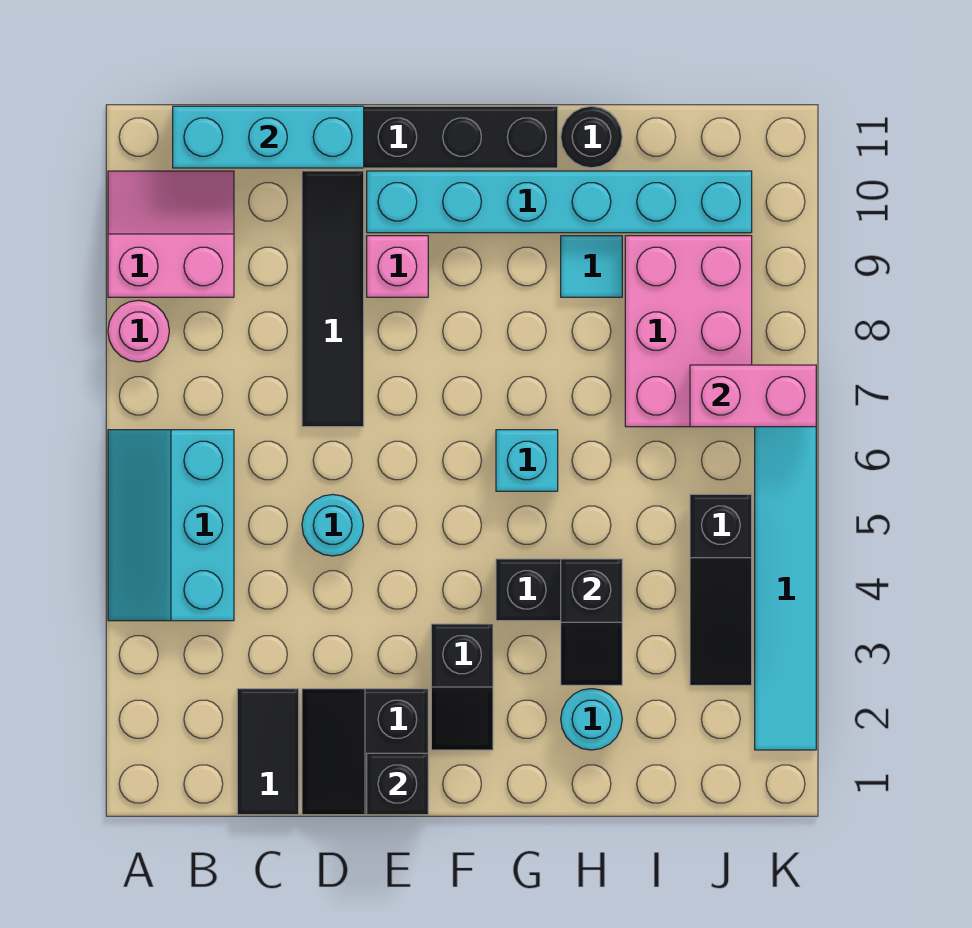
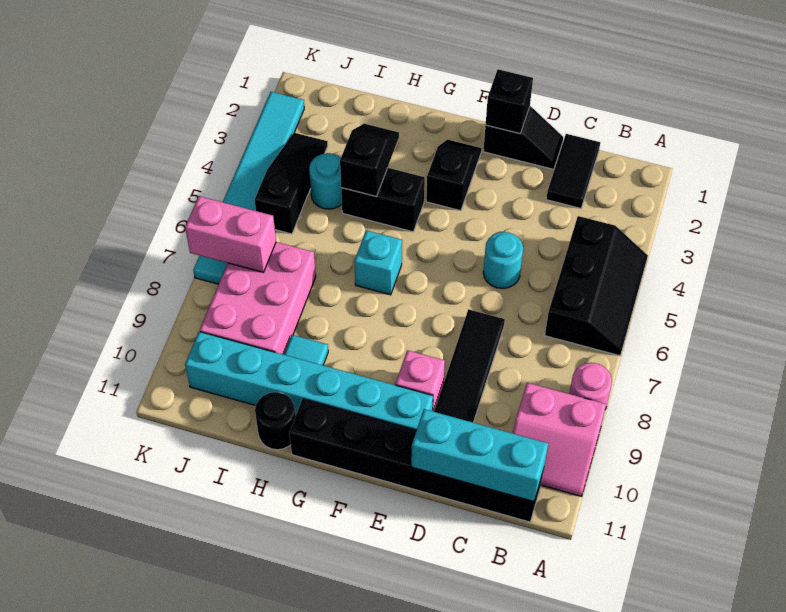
cyan slope A4:B6 level 1 top B -> black slope A4:B6 level 1 top B
black slope D1:E2 level 1 top E -> black slope D1:E1 level 1 top E
cyan round brick H2 level 1 -> cyan round brick I4 level 1

